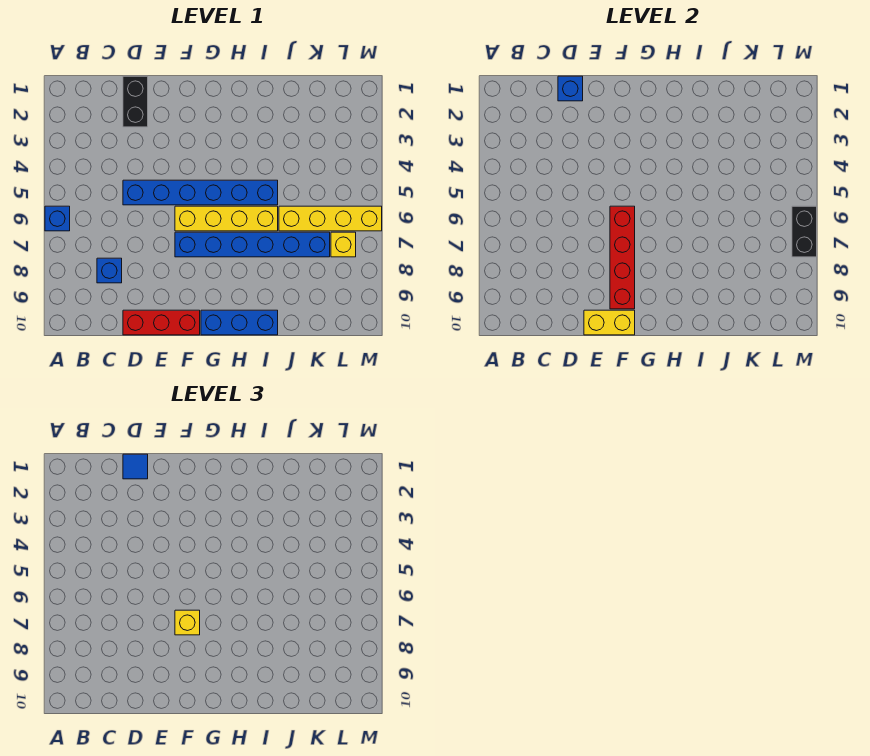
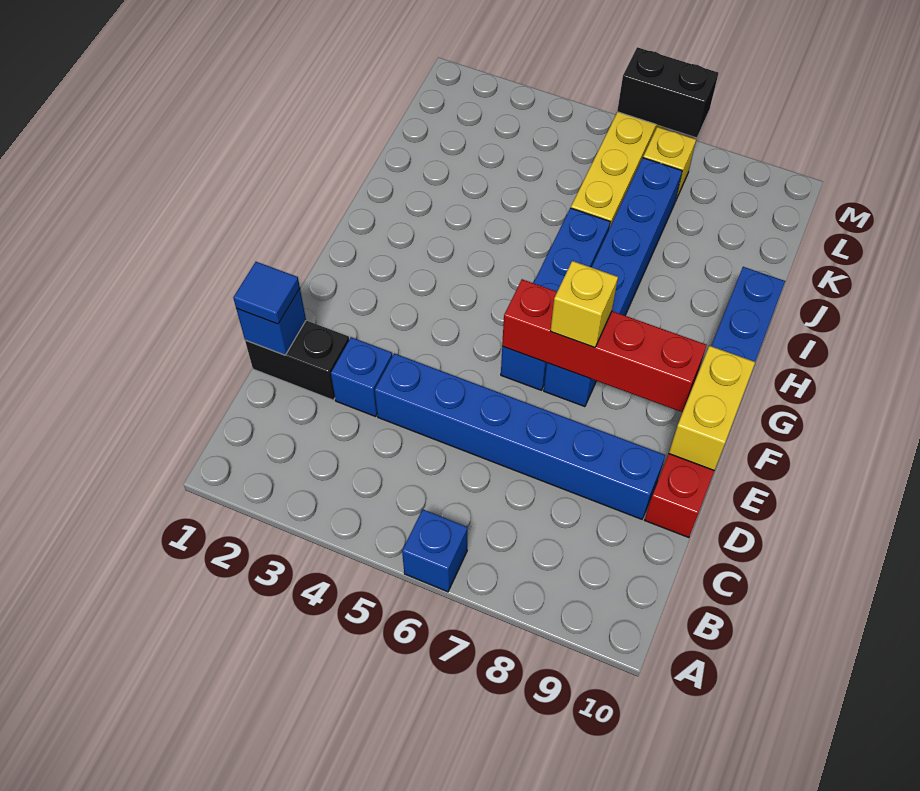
blue brick C8 level 1 -> blue brick D3 level 1
blue brick D5:I5 level 1 -> blue brick D4:D9 level 1
yellow brick F6:I6 level 1 -> blue brick F6:I6 level 1

